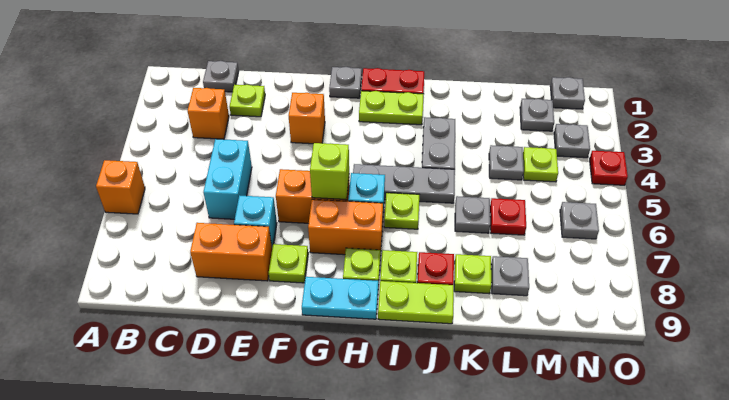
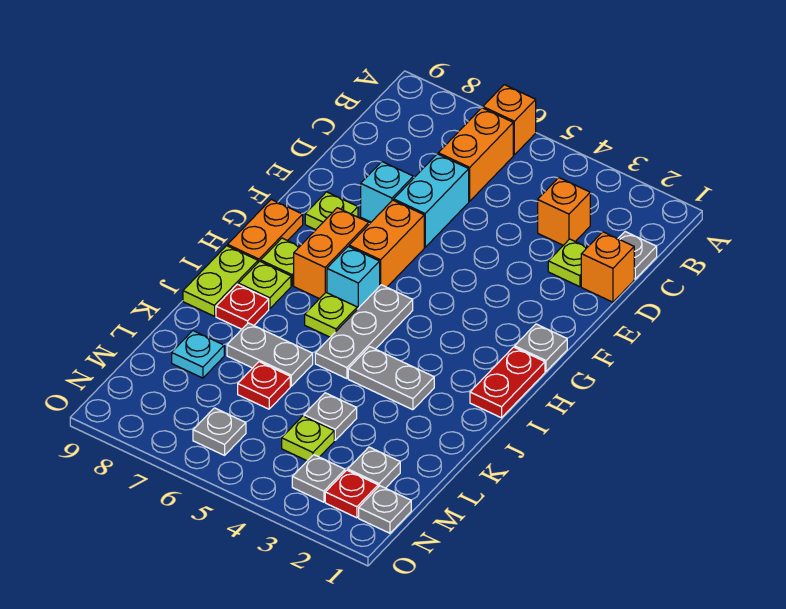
cyan brick D5:D6 level 1 -> cyan brick D6:E6 level 1
orange brick D8:E8 level 1 -> orange brick B6:C6 level 1
orange brick F3 level 1 -> orange brick D1 level 1
lime brick G6 level 2 -> none
cyan plate G9:H9 level 1 -> orange plate G9:H9 level 1
lime plate H2:I2 level 1 -> none
grey plate K6 level 1 -> grey plate K6:K7 level 1
lime plate K8 level 1 -> none
grey plate L8 level 1 -> cyan plate L8 level 1
red plate O4 level 1 -> red plate N2 level 1

